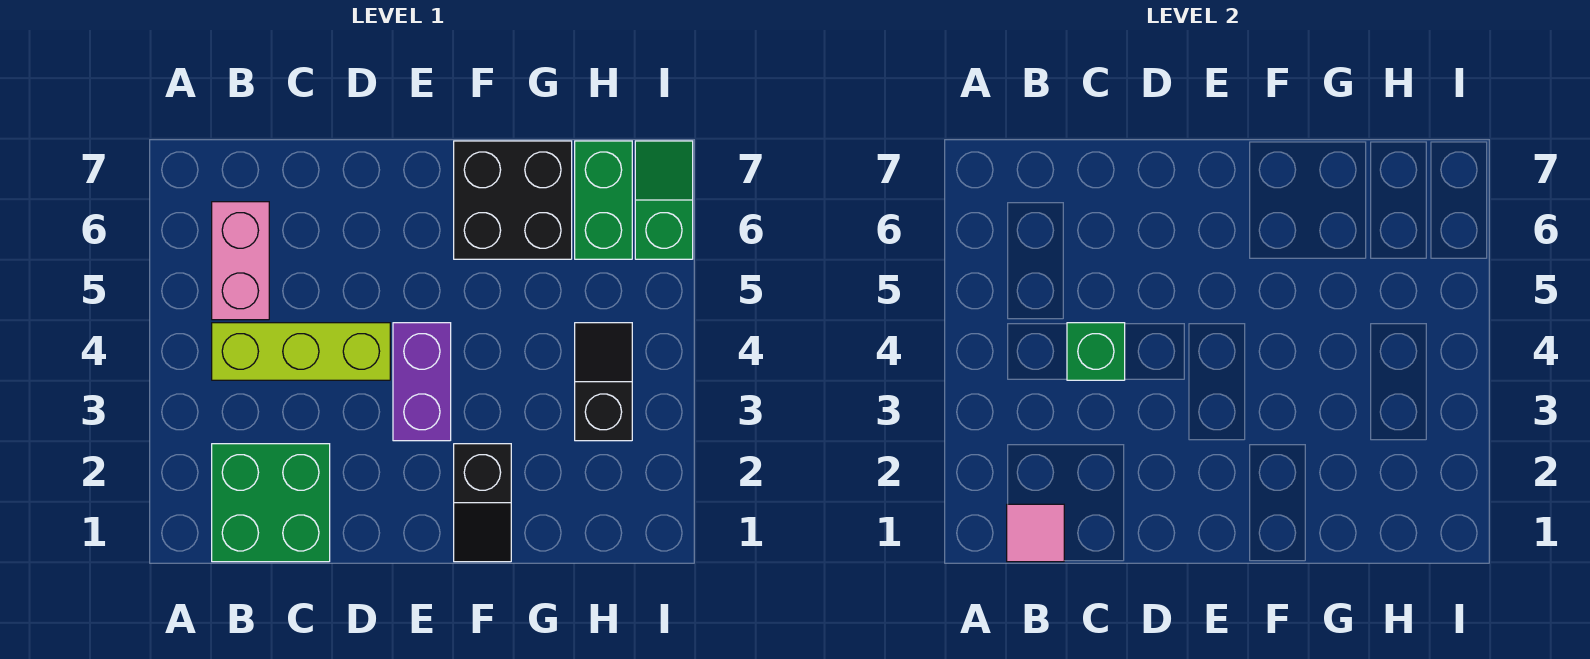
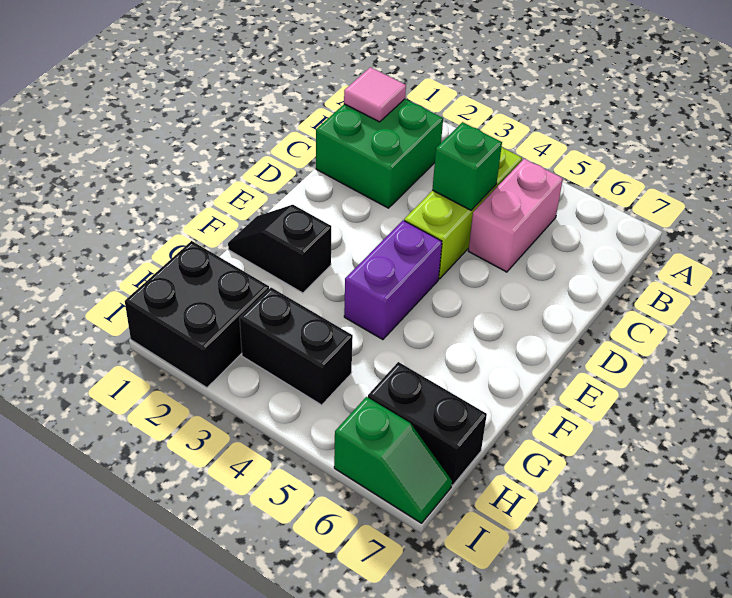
pink brick B5:B6 level 1 -> pink brick B5:C5 level 1
purple brick E3:E4 level 1 -> purple brick E4:F4 level 1
black brick F6:G7 level 1 -> black brick H1:I2 level 1
black slope H3:H4 level 1 top 3 -> black brick H3:H4 level 1
green brick H6:H7 level 1 -> black brick H6:H7 level 1

